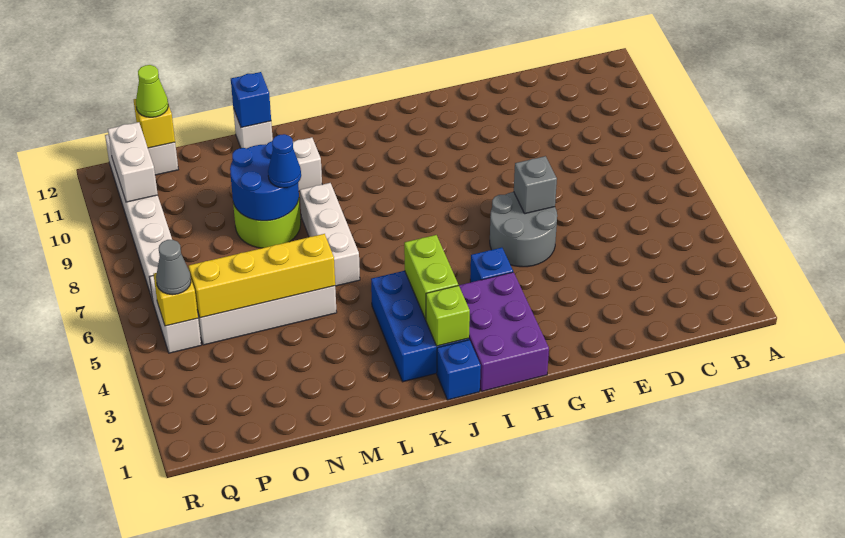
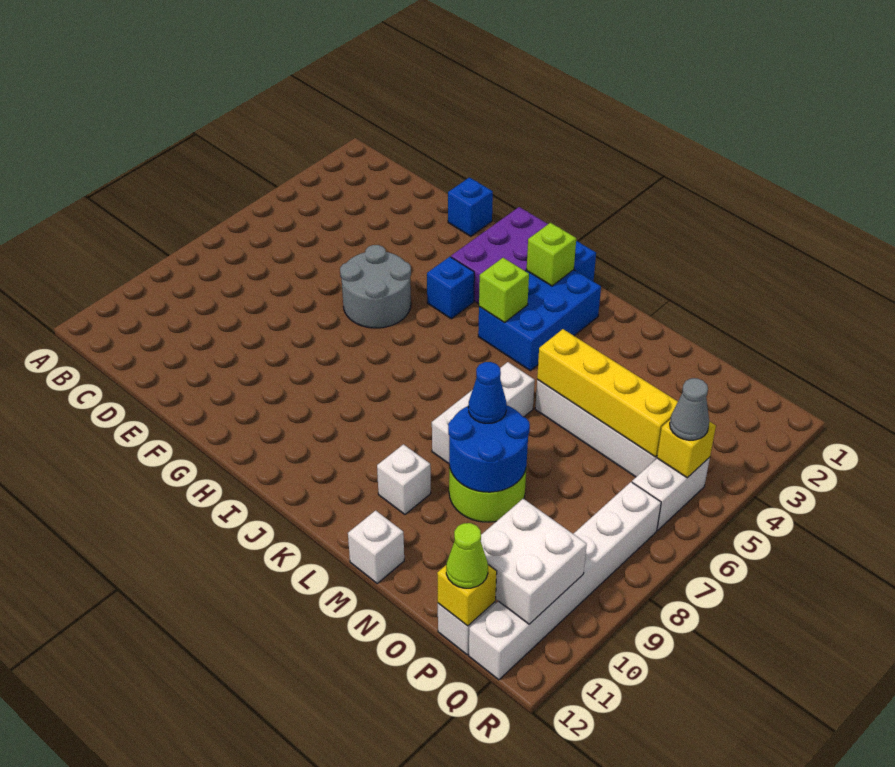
grey brick F6 level 2 -> none
lime brick J3:J4 level 2 -> lime brick J4 level 2
blue brick M12 level 2 -> blue brick F1 level 1
white brick Q10:Q11 level 2 -> white brick P10:Q11 level 2

